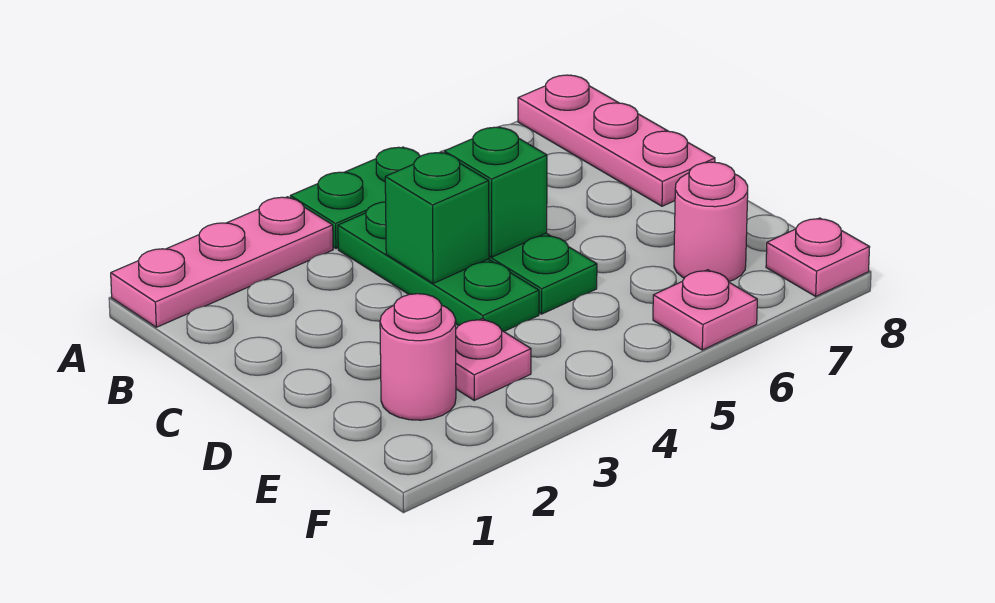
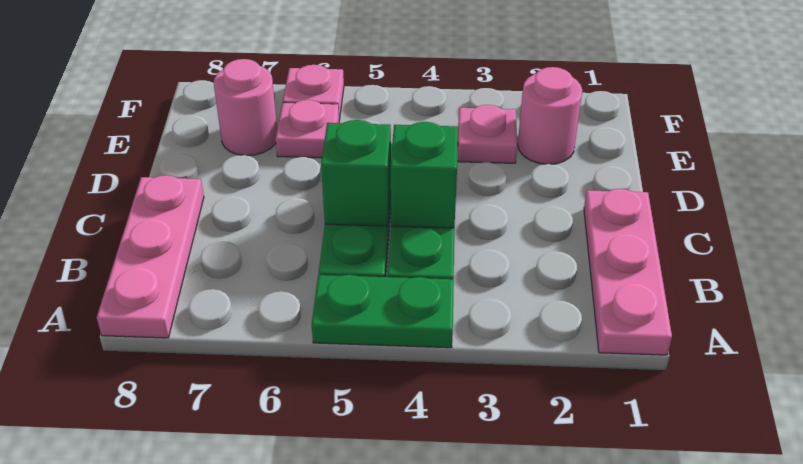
pink plate A1:A3 level 1 -> pink plate A1:C1 level 1
pink plate F8 level 1 -> pink plate E6 level 1

